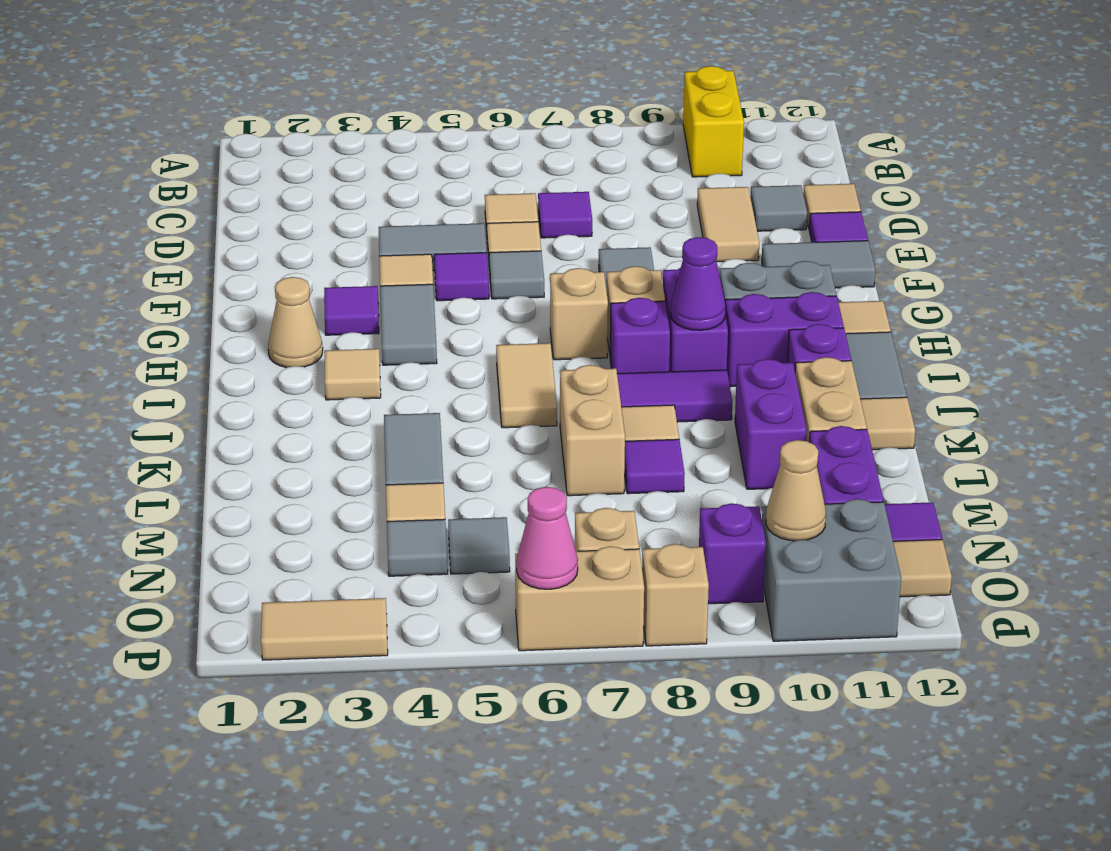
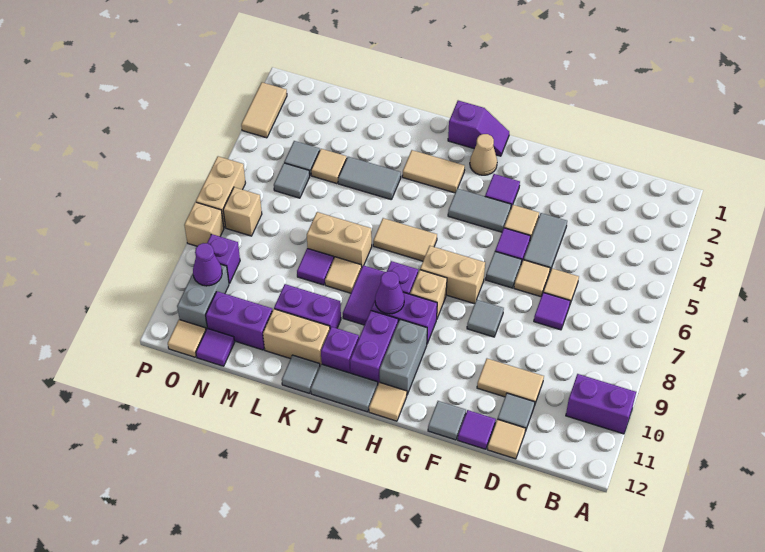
yellow brick A10:B10 level 1 -> purple brick A10:B10 level 1
grey tile F11:F12 level 1 -> grey tile F12 level 1
none -> purple slope H1:I1 level 1 top I
tan brick H7 level 1 -> tan brick G7:H7 level 1
tan tile I3 level 1 -> tan tile I3:J3 level 1
tan tile K12 level 1 -> grey tile K12 level 1
grey brick O10:P11 level 1 -> grey brick O10:O11 level 1
tan cone O10 level 2 -> purple cone O10 level 2
pink cone P6 level 2 -> none

